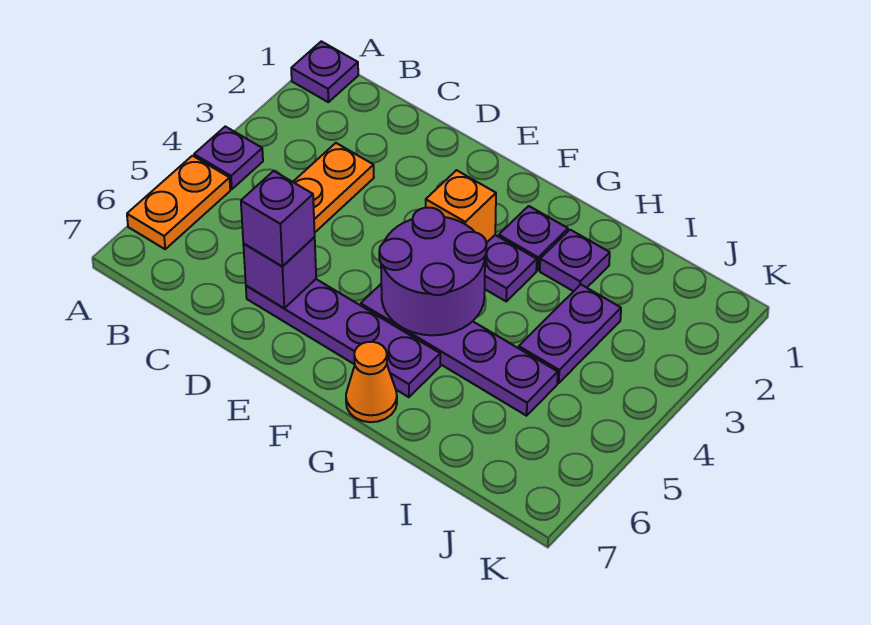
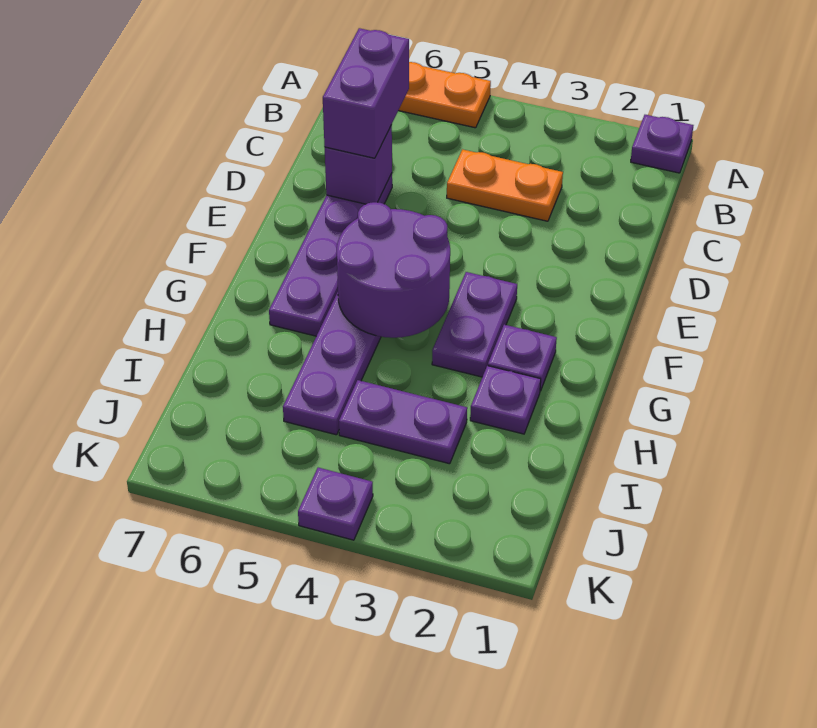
purple plate A4 level 1 -> purple plate K4 level 1
purple brick D6 level 3 -> purple brick C6:D6 level 3
orange brick F3 level 2 -> none
orange cone G7 level 1 -> none

